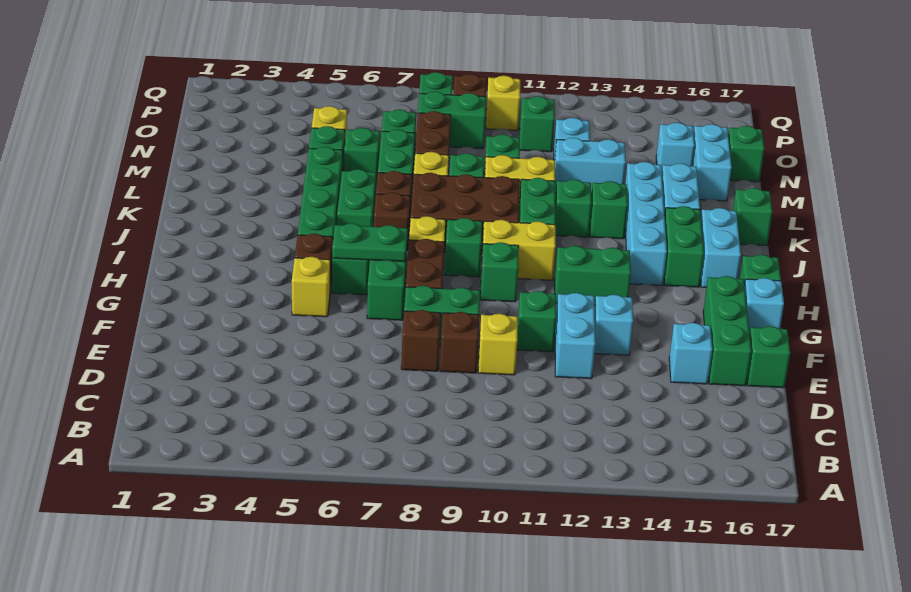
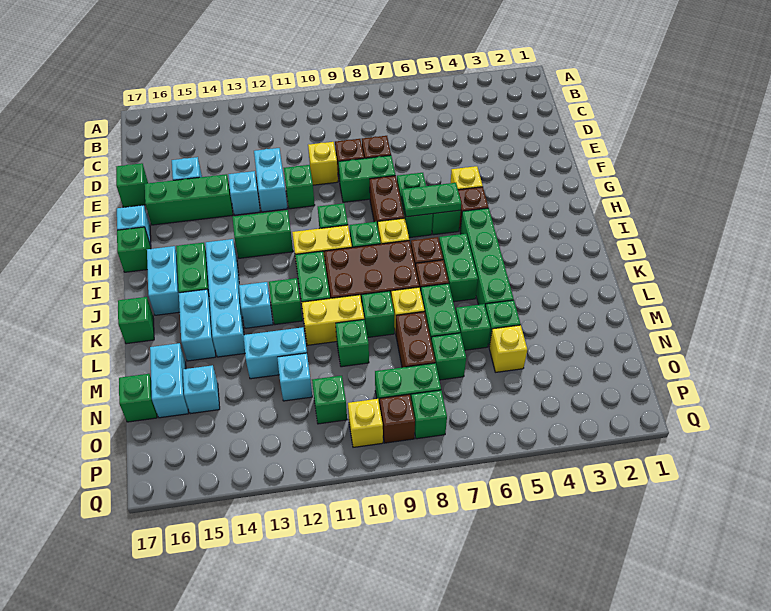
green brick E16:G16 level 1 -> green brick F14:F16 level 1
green brick K13 level 1 -> cyan brick K13 level 1

